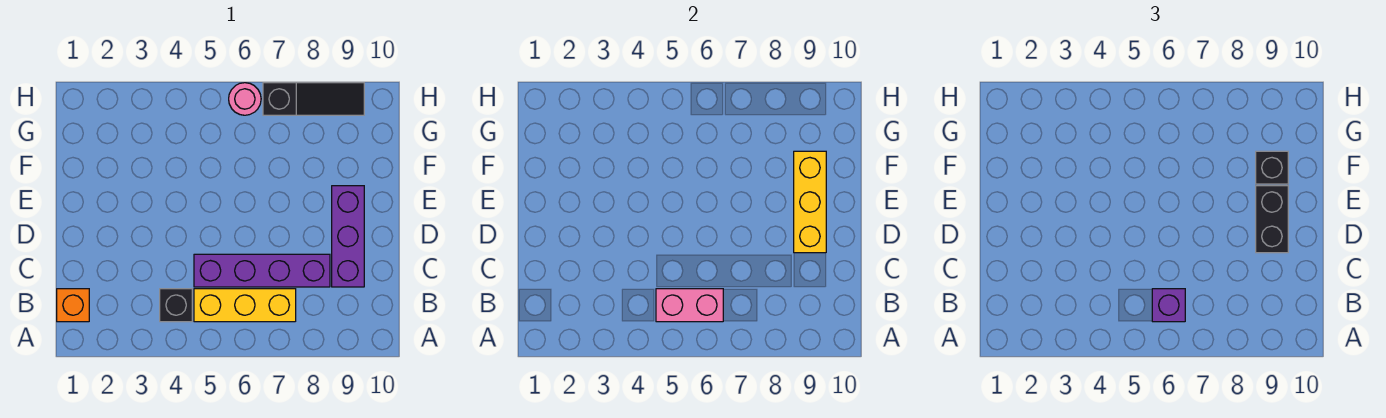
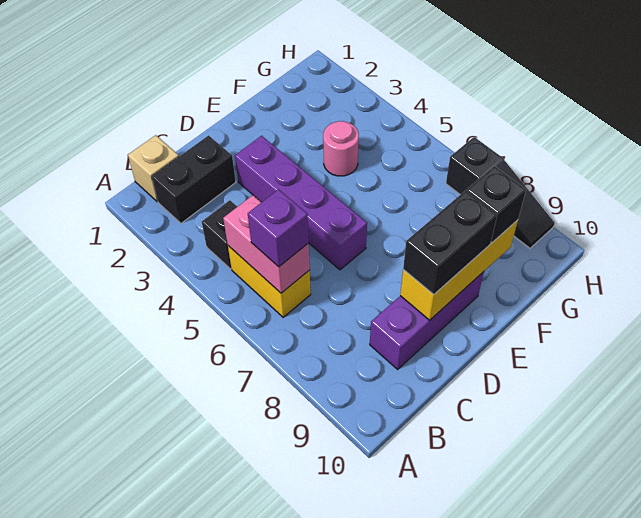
orange brick B1 level 1 -> tan brick B1 level 1
none -> black brick B2:C2 level 1
yellow brick B5:B7 level 1 -> yellow brick B5:B6 level 1
purple brick C5:C8 level 1 -> purple brick D3:D6 level 1
pink round brick H6 level 1 -> pink round brick F4 level 1

